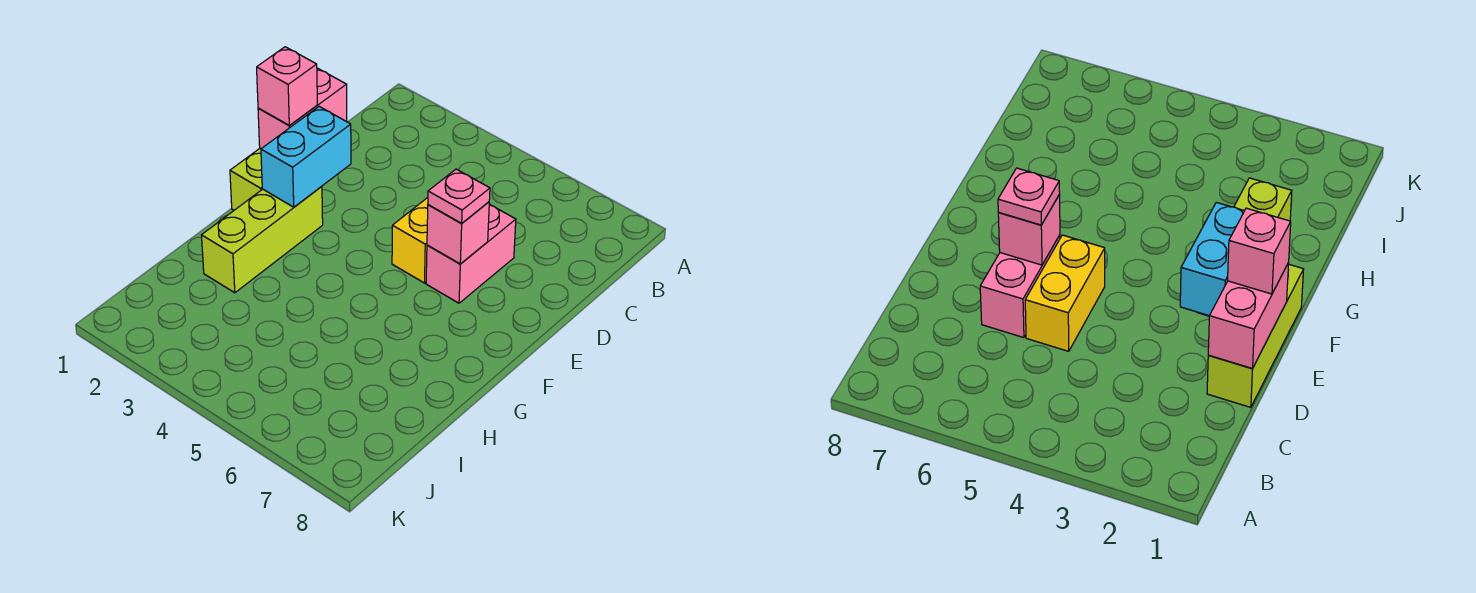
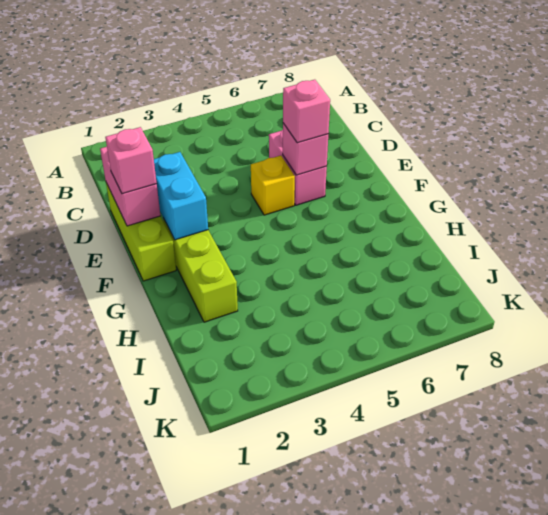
yellow brick D5:E5 level 1 -> yellow brick E5 level 1
pink plate E6 level 3 -> pink brick E6 level 3

